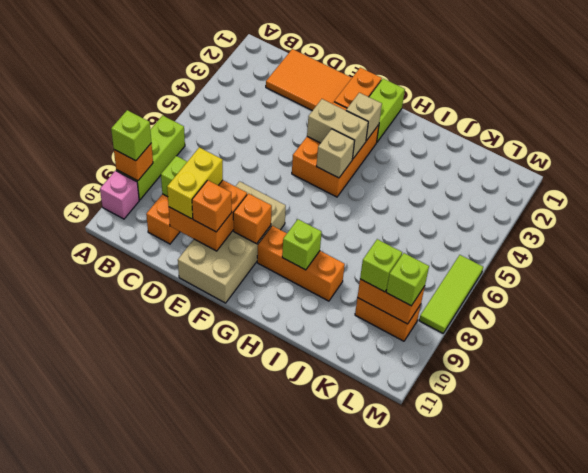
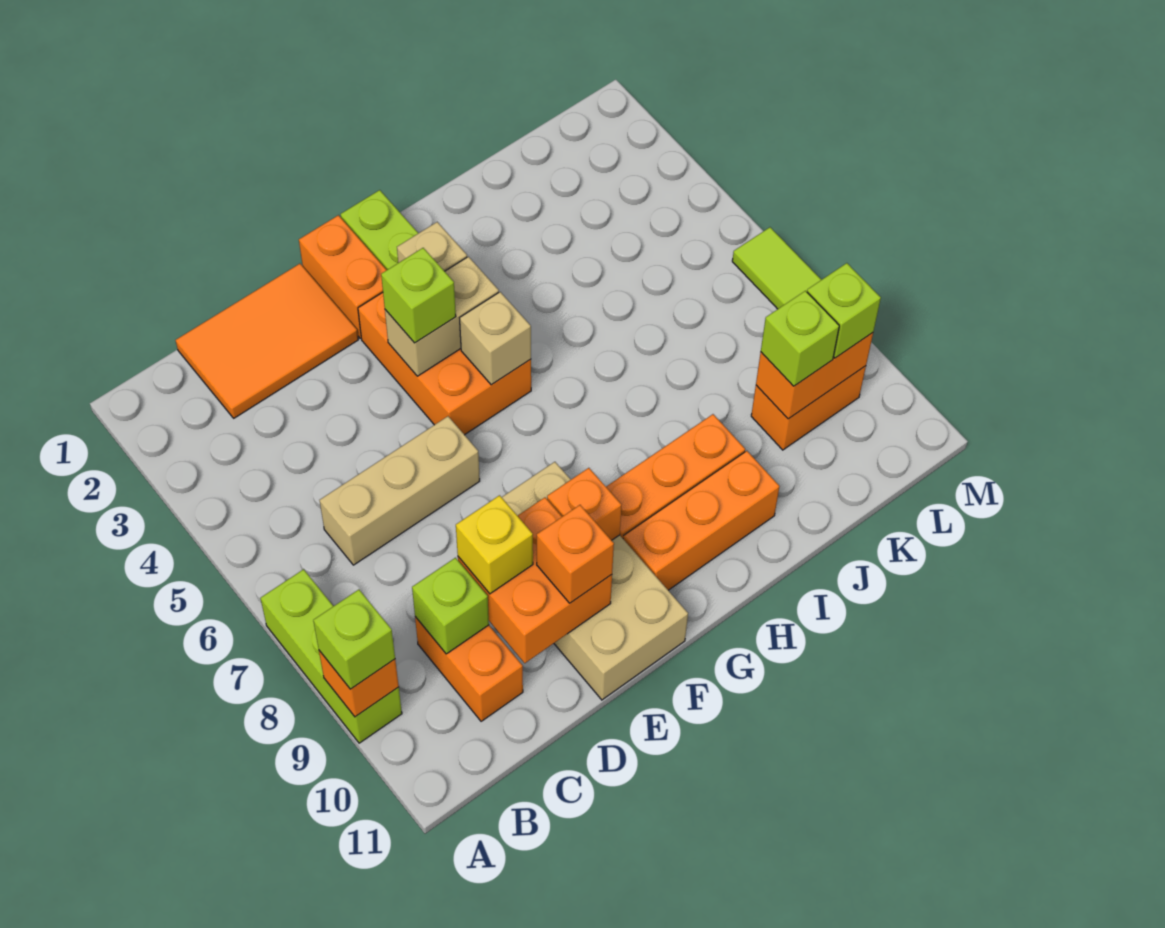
pink brick A10 level 1 -> none
none -> tan brick C6:E6 level 1
yellow brick D9:D10 level 3 -> yellow brick D9 level 3
none -> orange brick G10:I10 level 1
lime brick H9 level 2 -> lime brick F4 level 3

